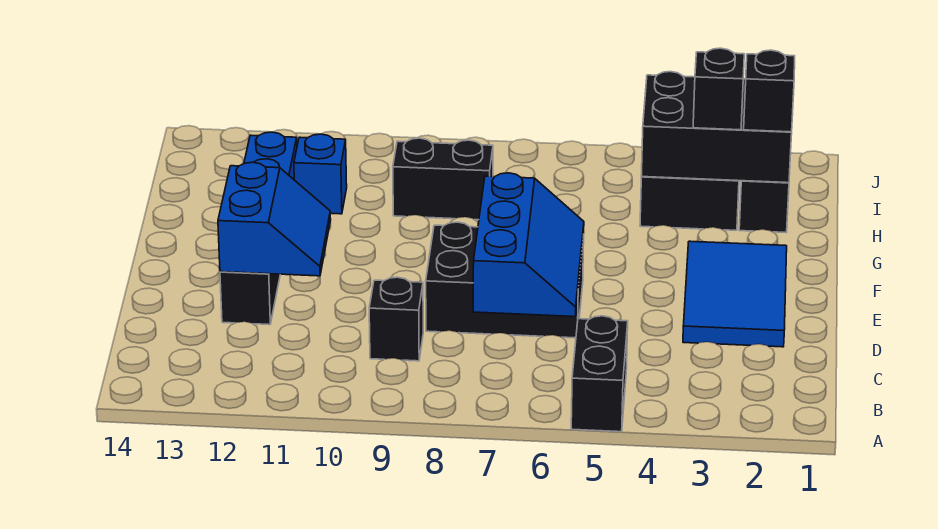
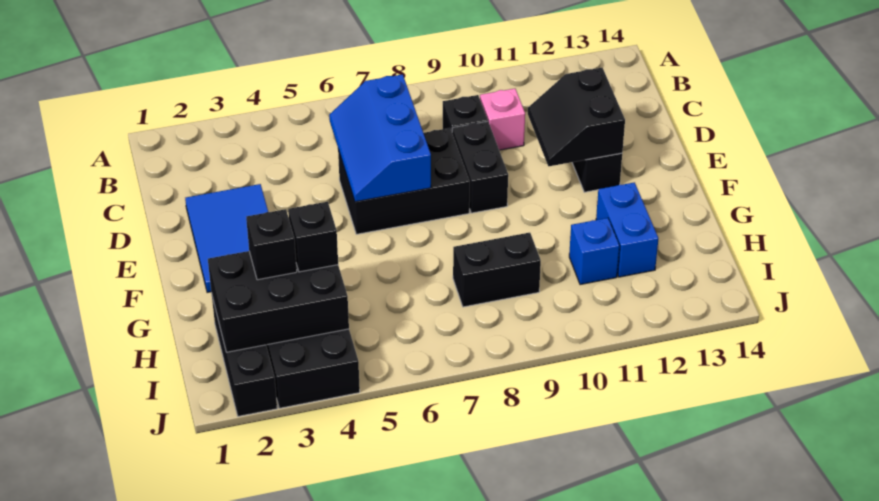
black brick A5:B5 level 1 -> black brick D9:E9 level 1
none -> pink brick C10 level 1
blue slope D11:E12 level 2 top 12 -> black slope D11:E12 level 2 top 12
black brick H2 level 3 -> black brick H4 level 3

